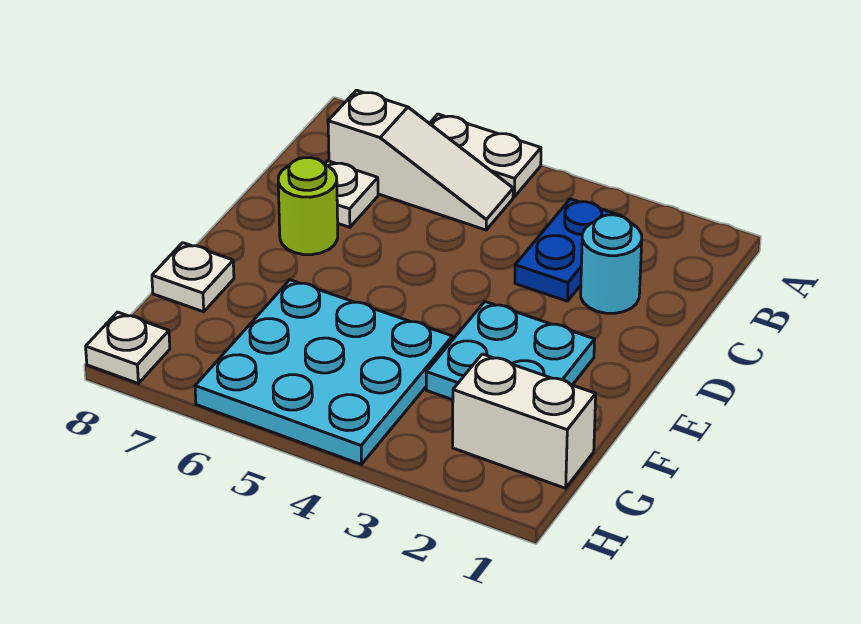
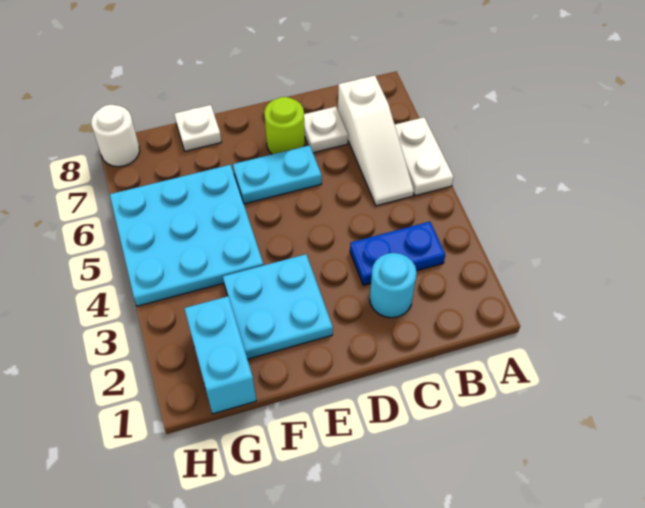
none -> cyan plate D6:E6 level 1
white brick G1:G2 level 1 -> cyan brick G1:G2 level 1
white plate H8 level 1 -> white round brick H8 level 1

